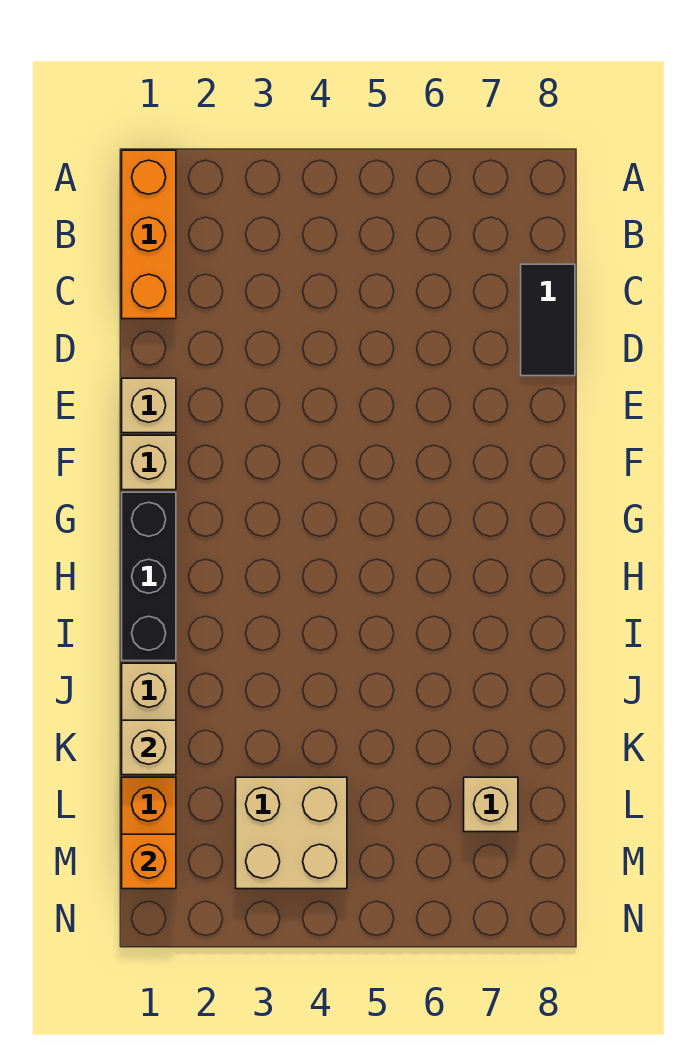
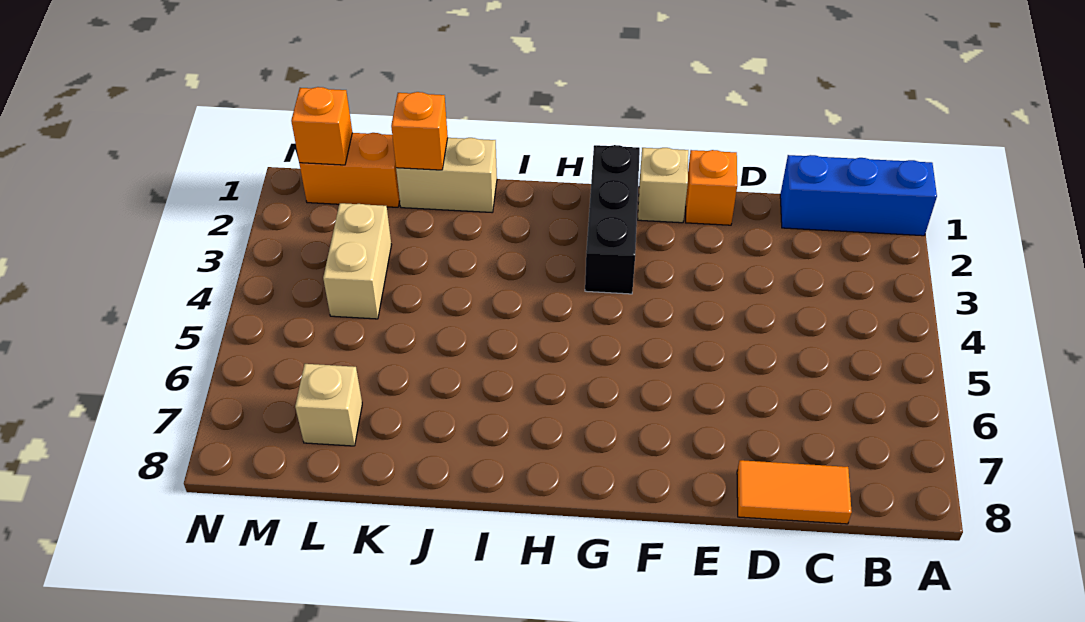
orange brick A1:C1 level 1 -> blue brick A1:C1 level 1
black tile C8:D8 level 1 -> orange tile C8:D8 level 1
tan brick E1 level 1 -> orange brick E1 level 1
black brick G1:I1 level 1 -> black brick G1:G3 level 1
tan brick K1 level 2 -> orange brick K1 level 2
tan brick L3:M4 level 1 -> tan brick L3:L4 level 1

